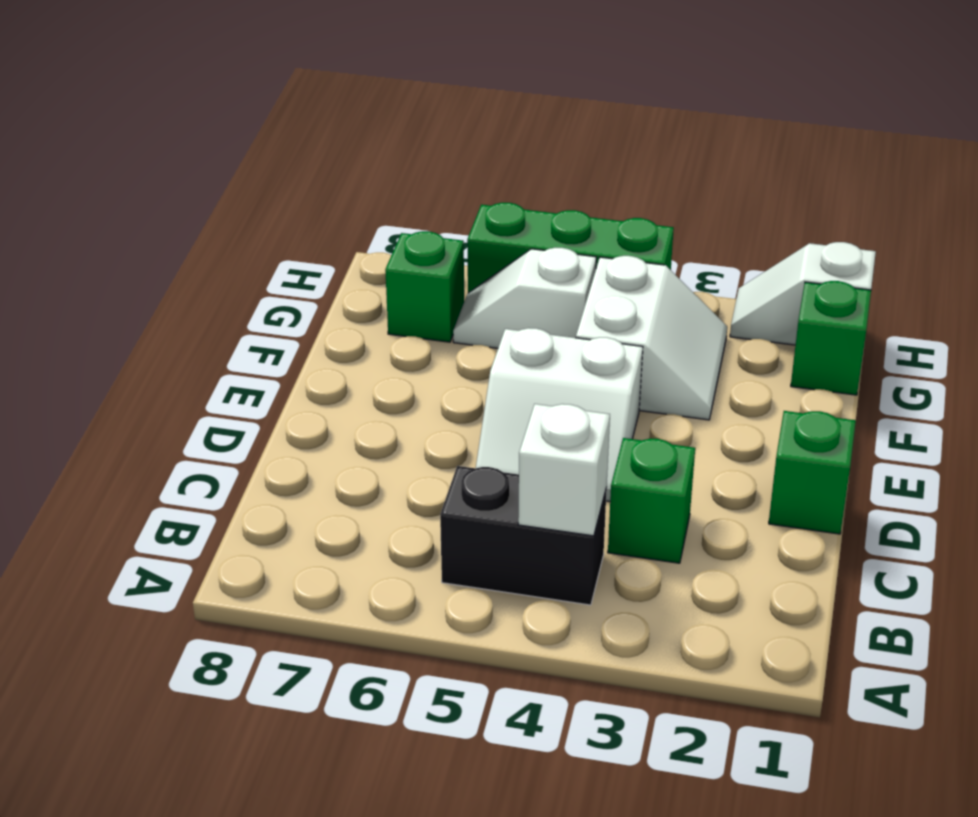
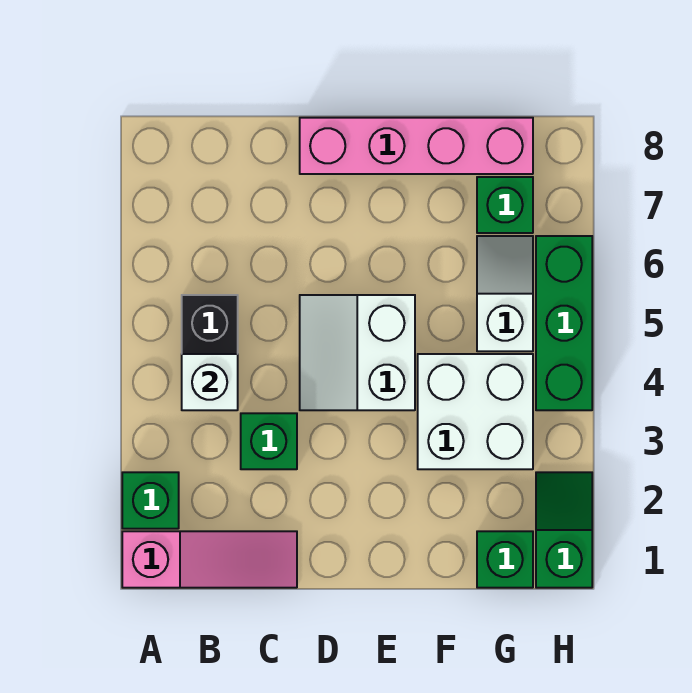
none -> pink slope A1:C1 level 1 top A
green brick D1 level 1 -> green brick A2 level 1
none -> pink brick D8:G8 level 1
white slope F3:G4 level 1 top 4 -> white brick F3:G4 level 1
white slope H1:H2 level 1 top 1 -> green slope H1:H2 level 1 top 1

